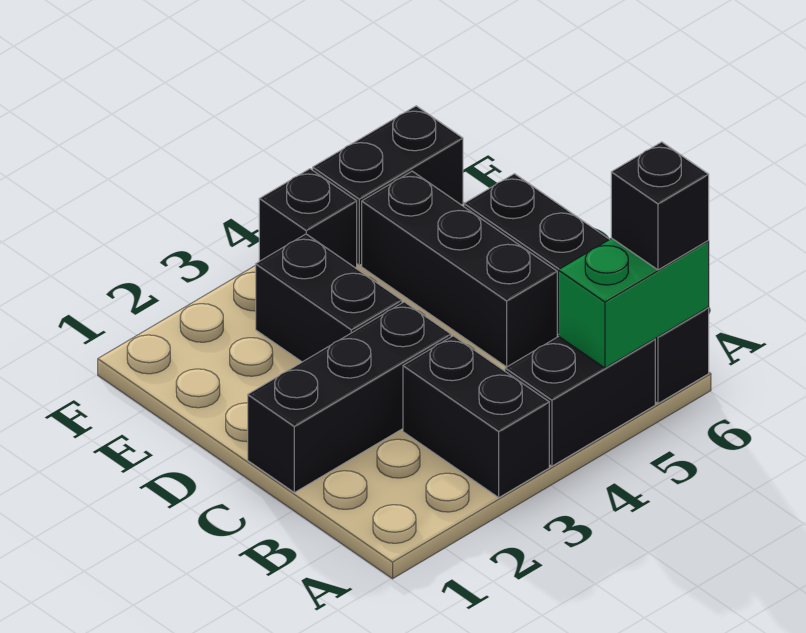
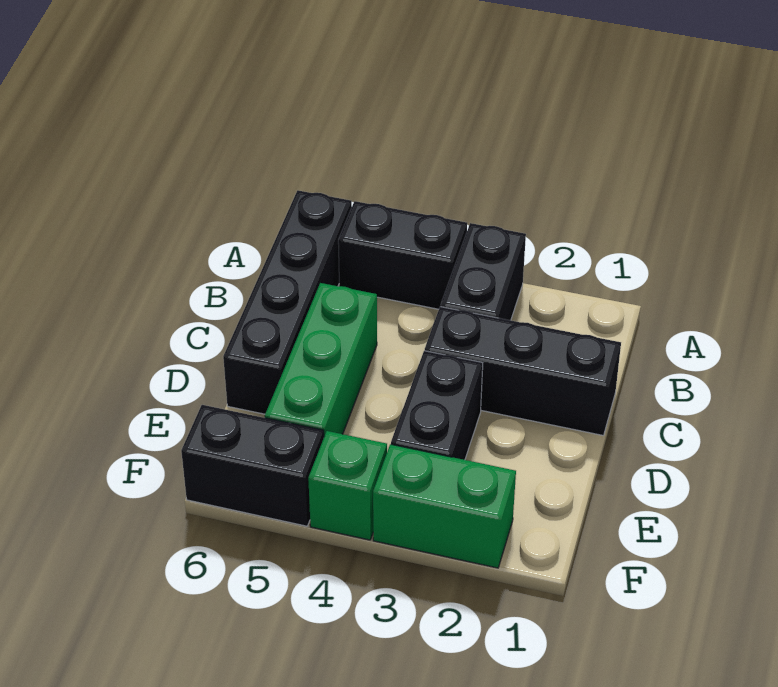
green brick A5:A6 level 2 -> green brick F2:F3 level 1
black brick A6 level 3 -> none
black brick C5:E5 level 1 -> green brick C5:E5 level 1
black brick F4 level 1 -> green brick F4 level 1

